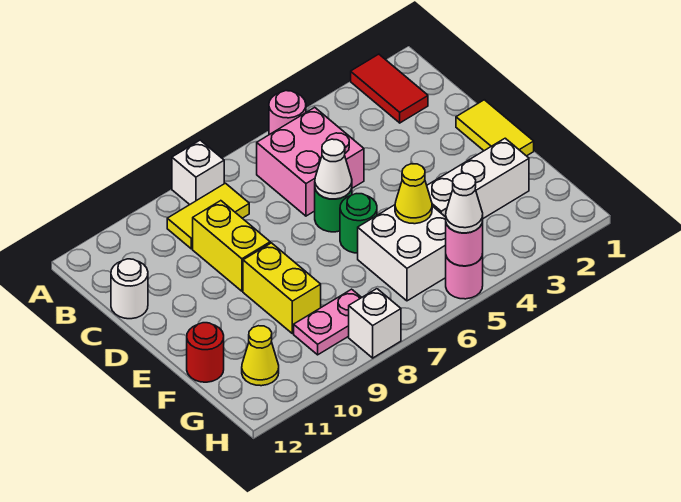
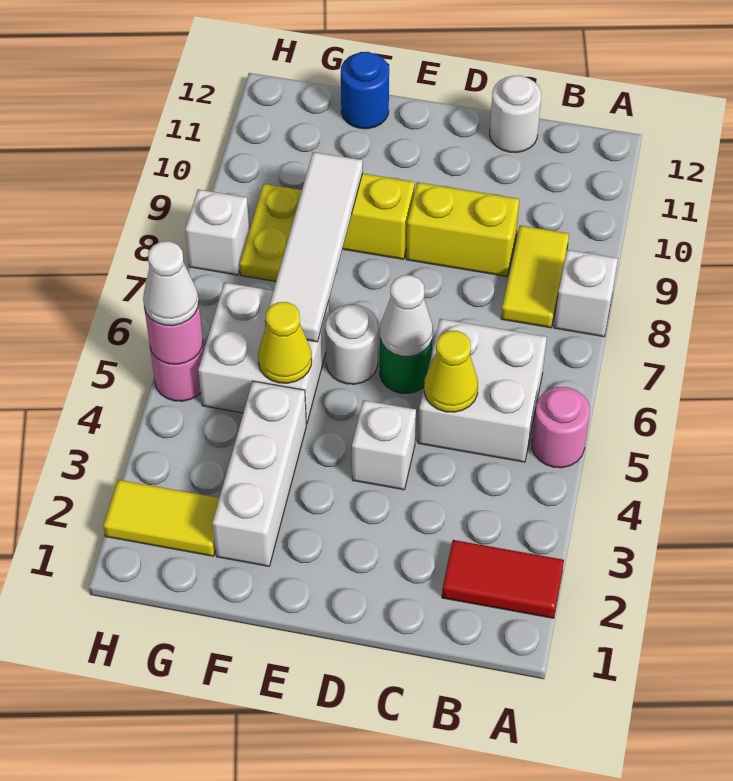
pink brick B5:C6 level 1 -> white brick B5:C6 level 1
yellow tile D1:E1 level 1 -> yellow tile G2:H2 level 1
none -> white brick D4 level 1
green round brick E6 level 1 -> white round brick E6 level 1
none -> white tile F6:F9 level 2
red round brick F12 level 1 -> blue round brick F12 level 1
pink plate G8:G9 level 1 -> yellow plate G8:G9 level 1
yellow cone G11 level 1 -> yellow cone C5 level 2

